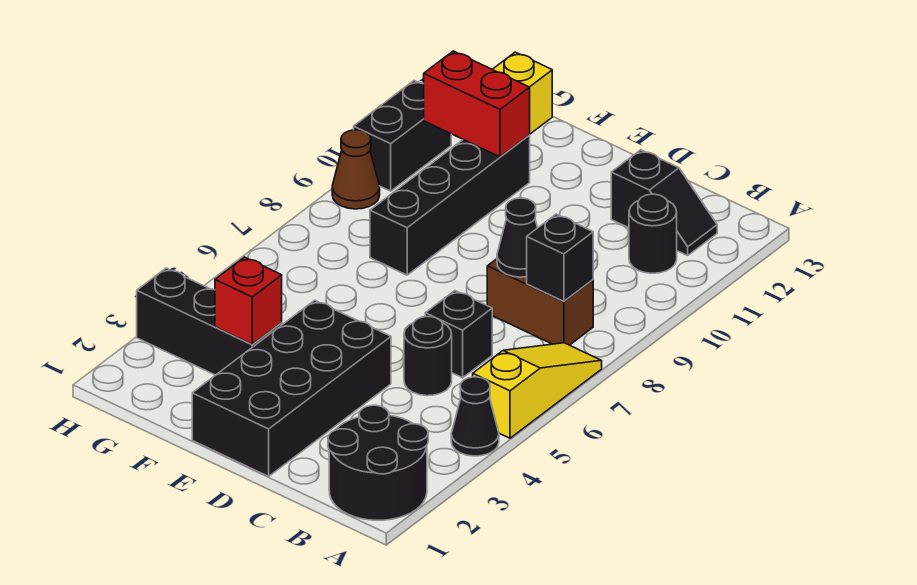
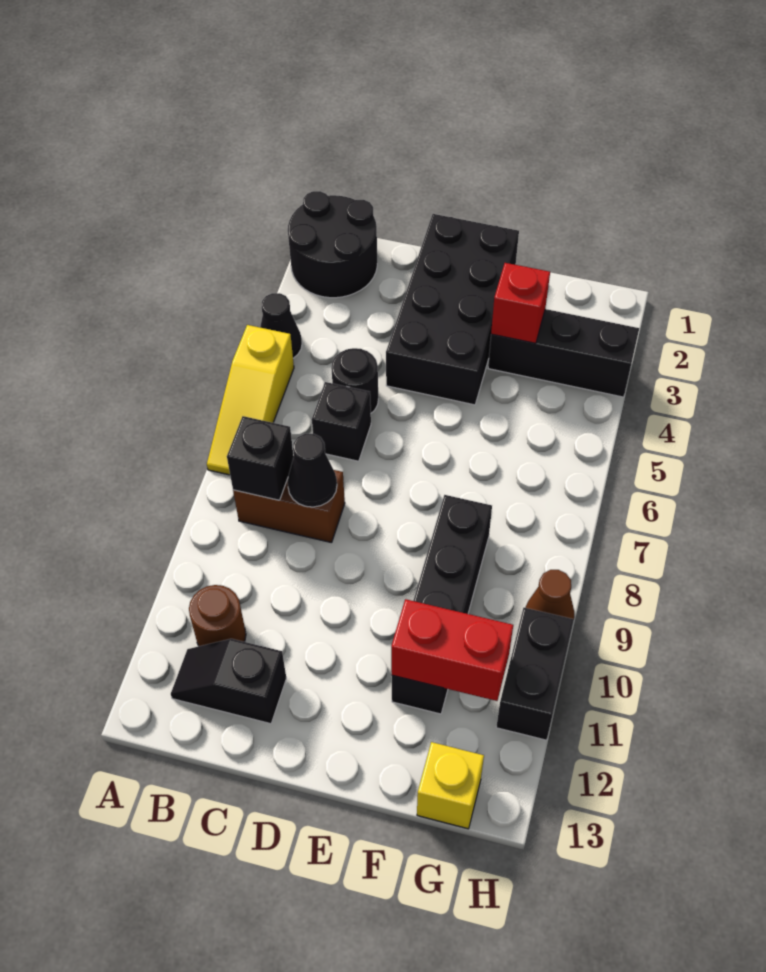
black round brick B11 level 1 -> brown round brick B11 level 1

